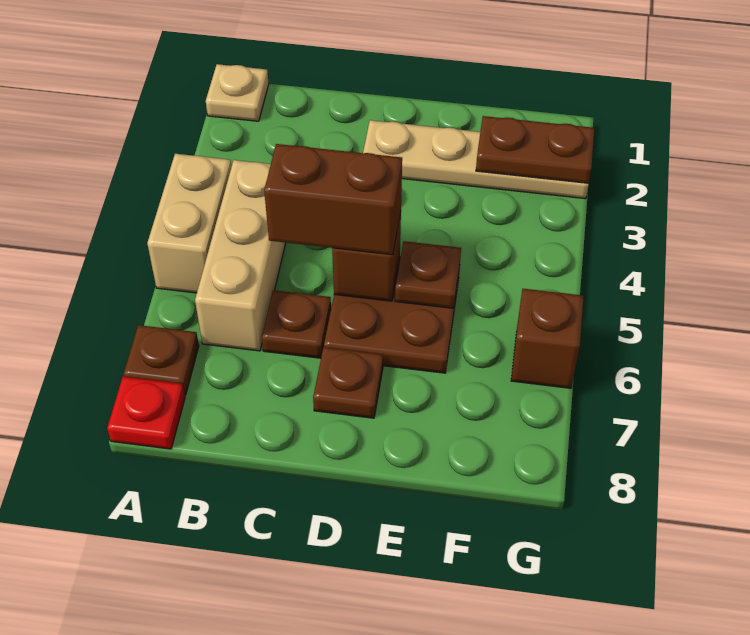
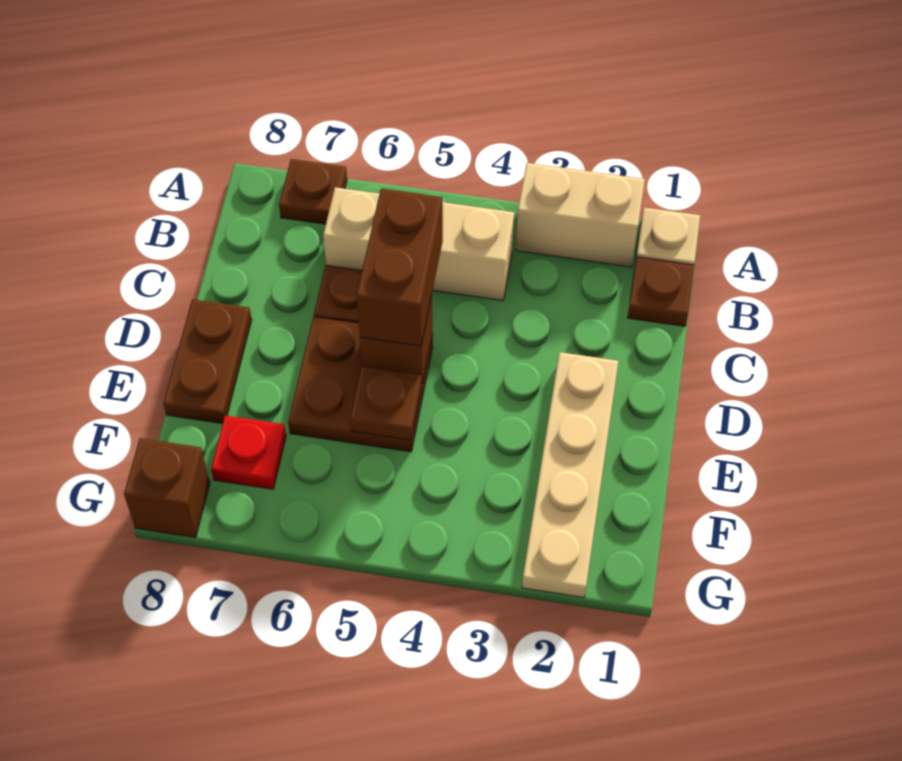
tan brick A4:A5 level 1 -> tan brick A2:A3 level 1
red plate A8 level 1 -> red plate F7 level 1
brown plate D7 level 1 -> brown plate B1 level 1
brown plate F2:G2 level 2 -> brown plate D8:E8 level 1
brown brick G6 level 1 -> brown brick G8 level 1

